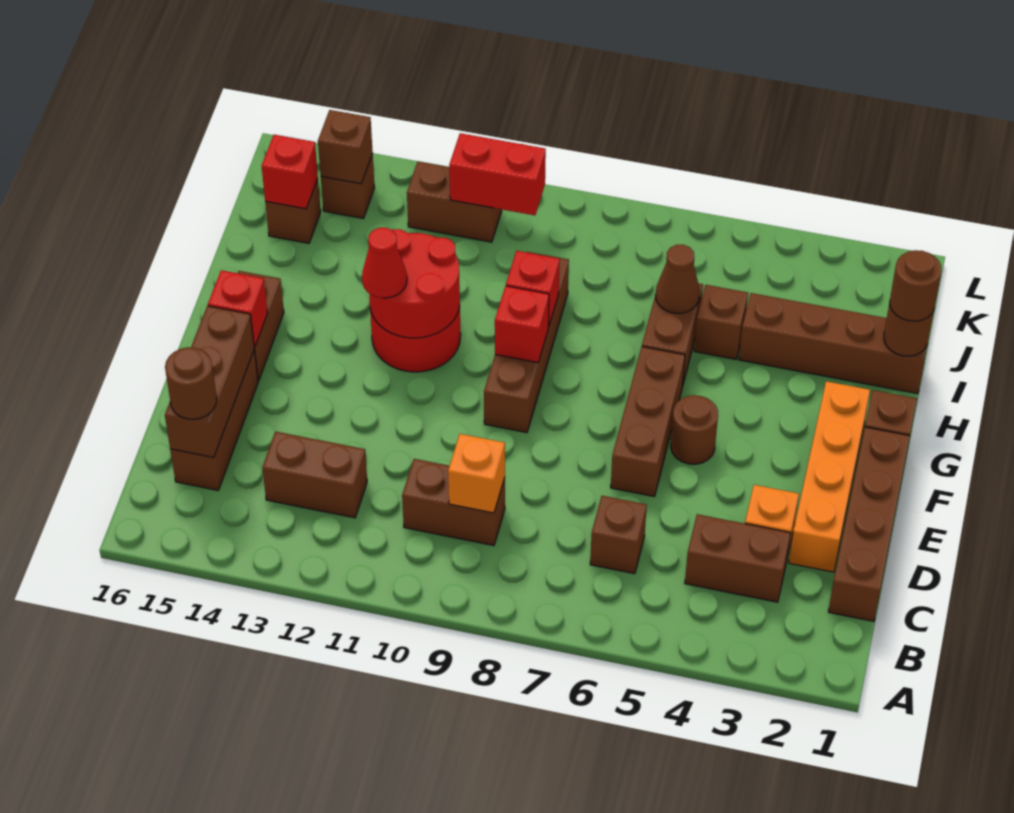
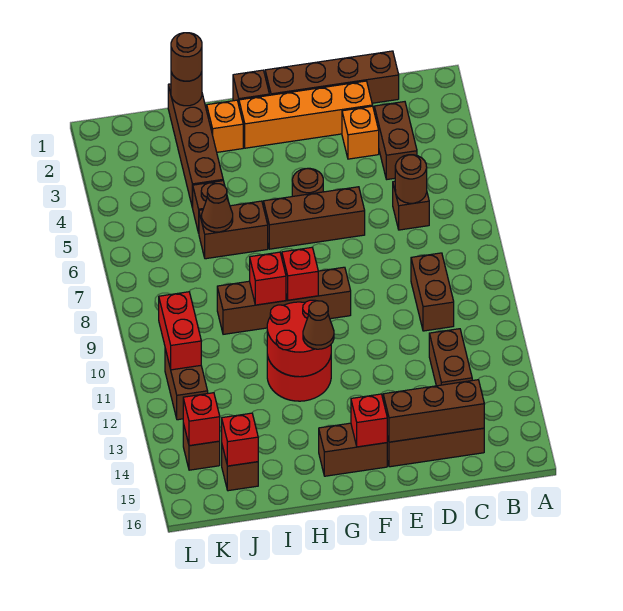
orange brick C9 level 2 -> orange brick H2 level 1
brown round brick C15 level 3 -> brown round brick C6 level 2
red cone G12 level 3 -> brown cone G12 level 3
brown brick K14 level 2 -> red brick K14 level 2

